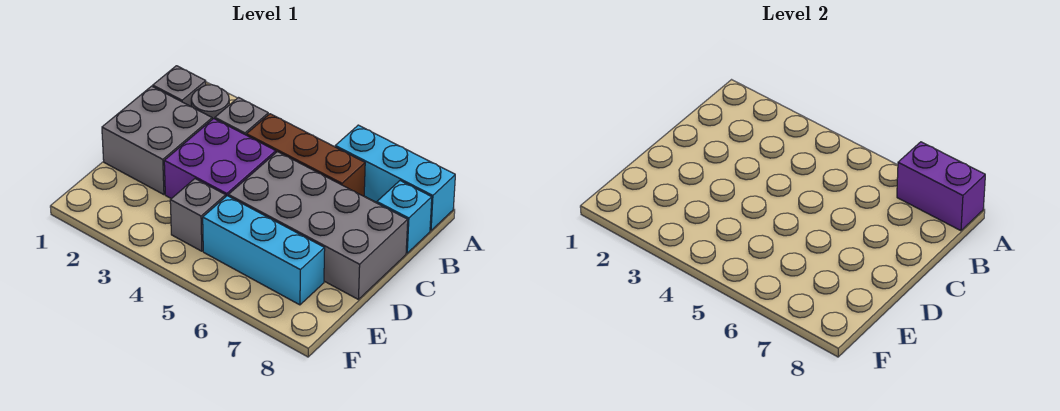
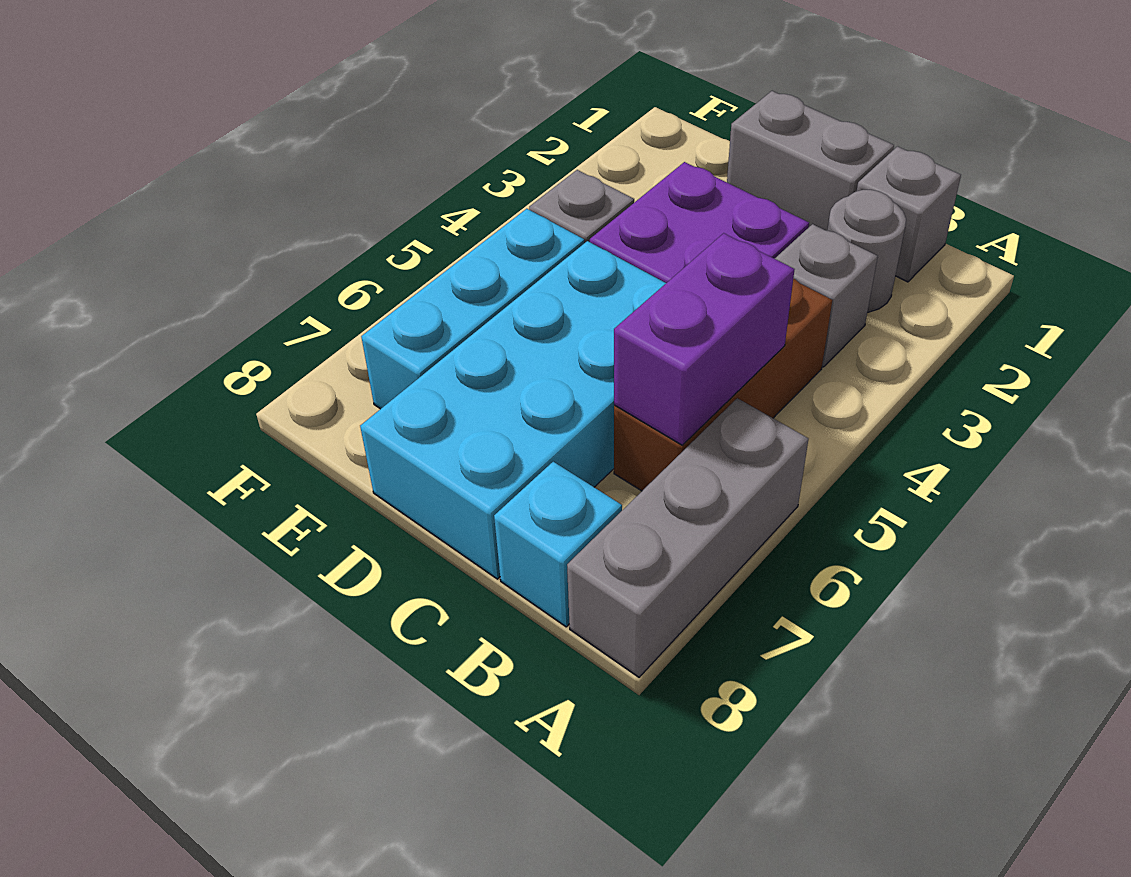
cyan brick A6:A8 level 1 -> grey brick A6:A8 level 1
purple brick A7:A8 level 2 -> purple brick B5:B6 level 2
grey brick C1:D2 level 1 -> grey brick C1:D1 level 1
grey brick C5:D8 level 1 -> cyan brick C5:D8 level 1

